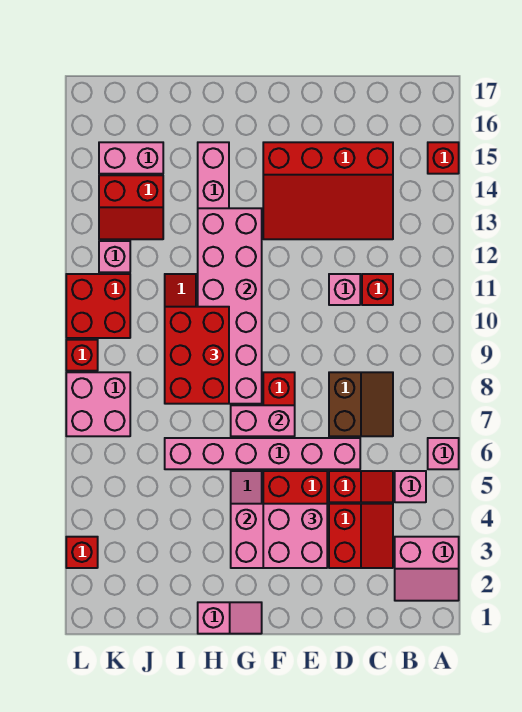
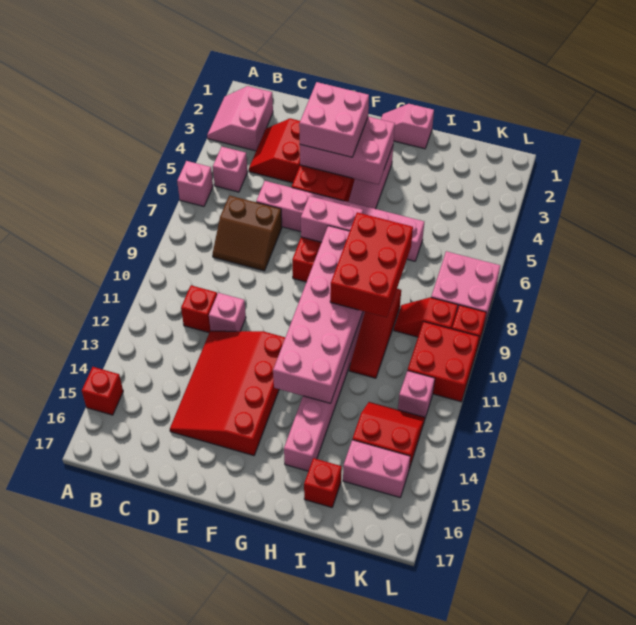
pink slope A2:B3 level 1 top 3 -> pink slope A2:B3 level 1 top B
red slope C5:D5 level 1 top D -> red slope J9:K9 level 1 top K
brown slope C7:D8 level 1 top D -> brown slope C7:D8 level 1 top 7
red slope C13:F15 level 1 top 15 -> red slope D12:F15 level 1 top F
red brick L3 level 1 -> red brick I16 level 1

